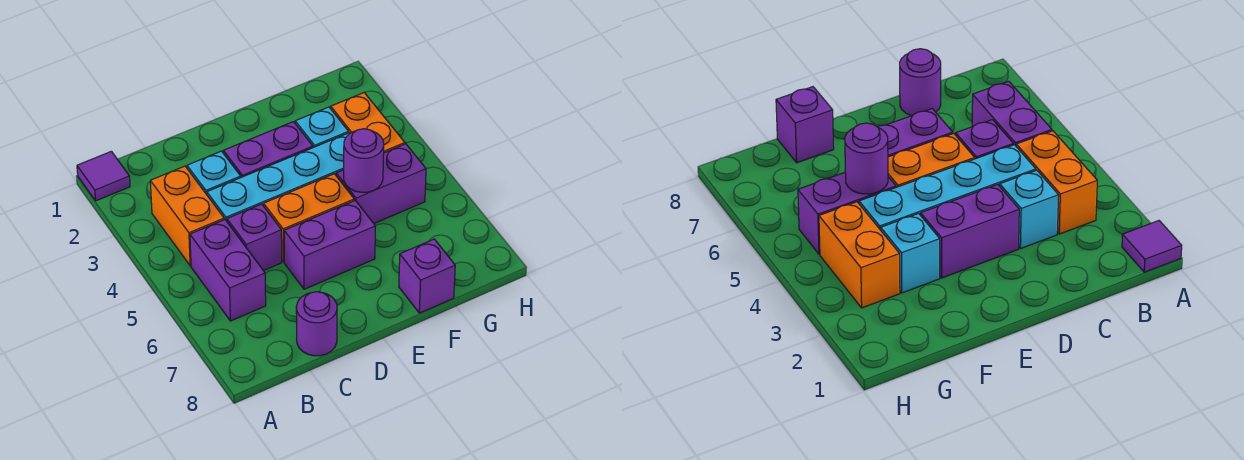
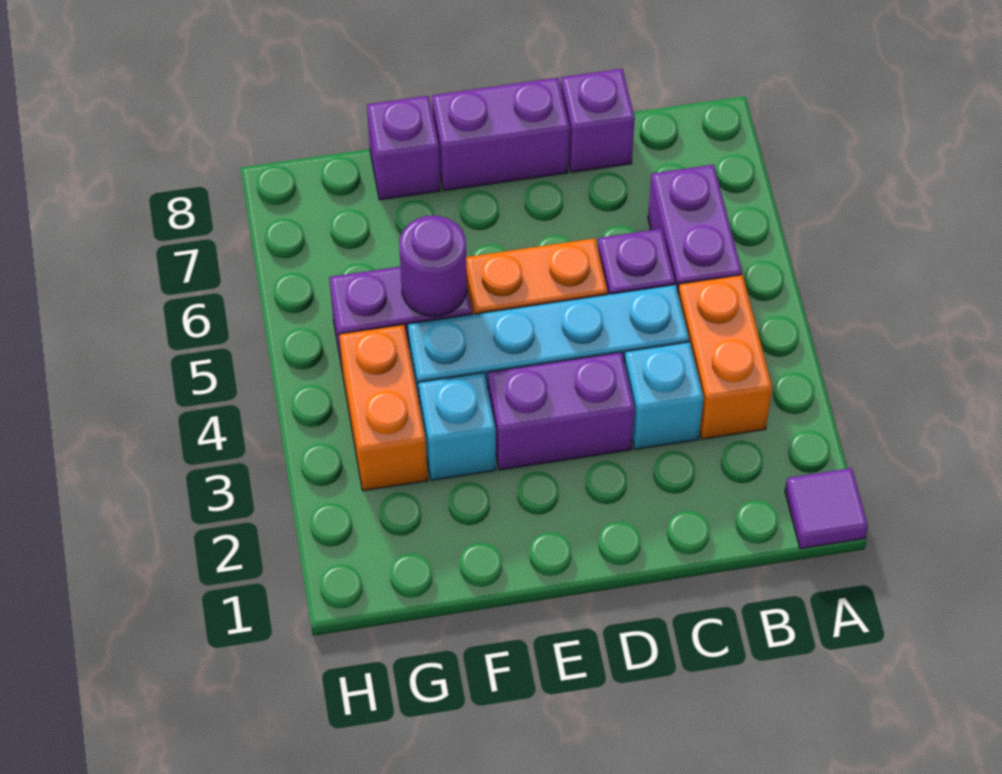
purple round brick C8 level 1 -> purple brick C8 level 1
purple brick D6:E6 level 1 -> purple brick D8:E8 level 1

